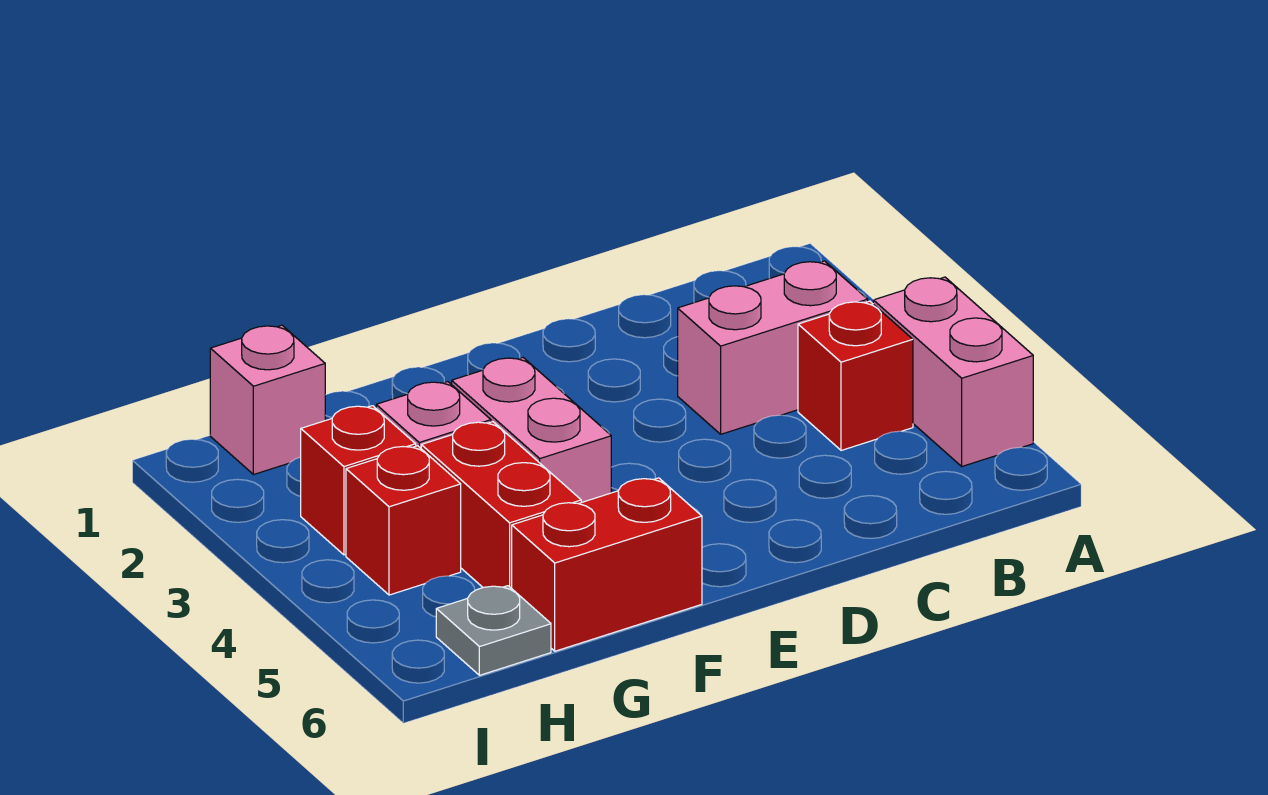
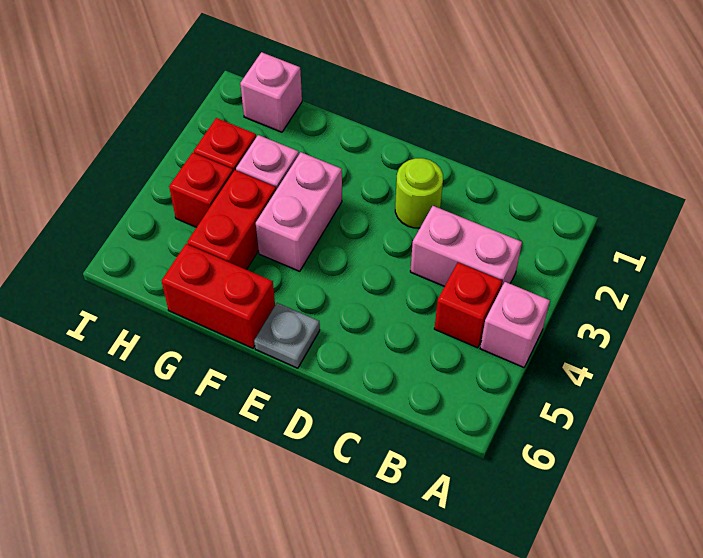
pink brick A4:A5 level 1 -> pink brick A4 level 1
none -> lime round brick D2 level 1
grey plate H6 level 1 -> grey plate E6 level 1

